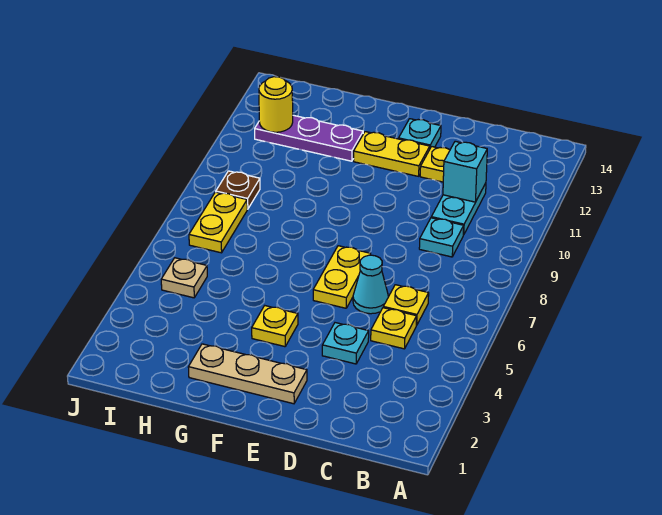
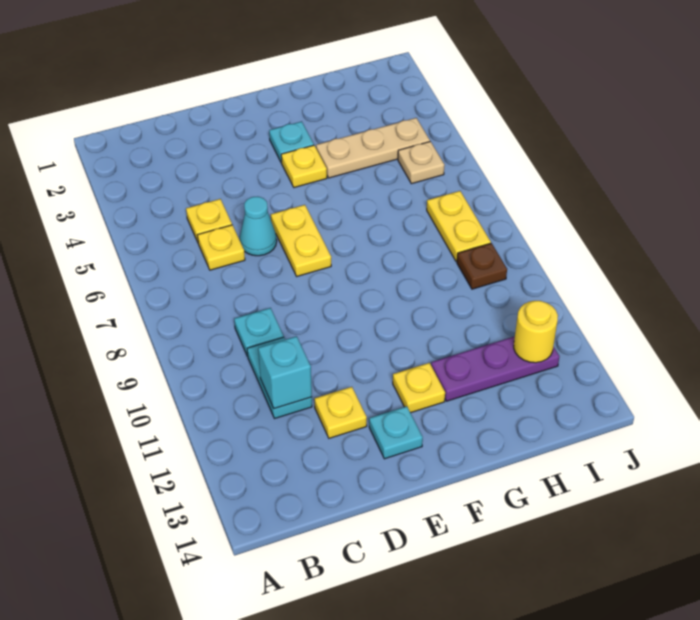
cyan plate D4 level 1 -> cyan plate F3 level 1
tan plate E2:G2 level 1 -> tan plate G4:I4 level 1
yellow plate E12:F12 level 1 -> yellow plate F12 level 1

